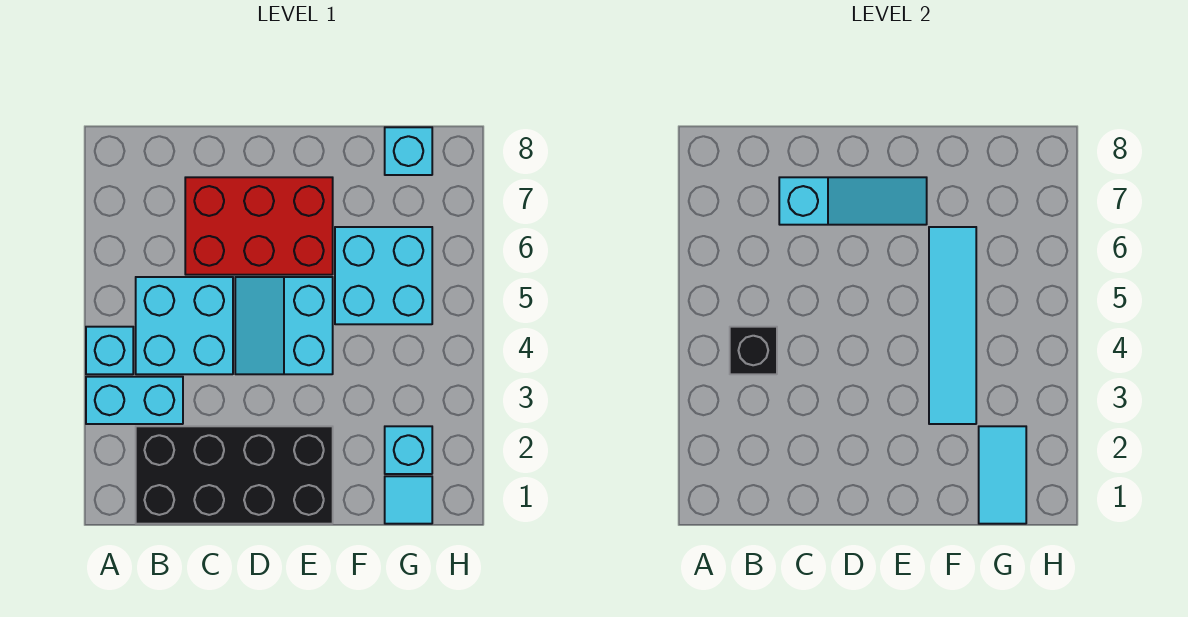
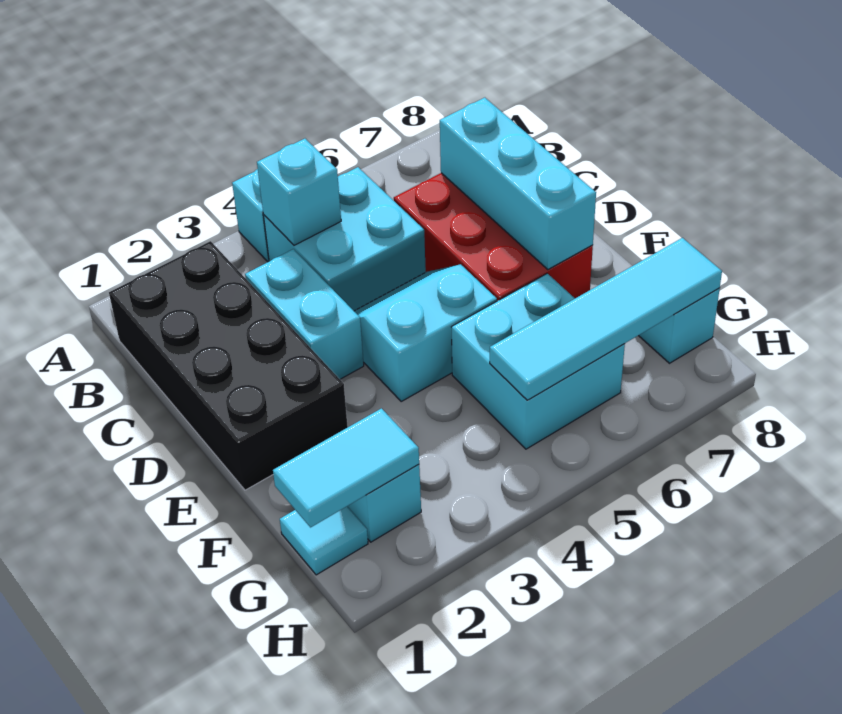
cyan brick A3:B3 level 1 -> cyan brick C3:D3 level 1
black brick B4 level 2 -> cyan brick B4 level 2
cyan slope C7:E7 level 2 top C -> cyan brick C7:E7 level 2
cyan tile F3:F6 level 2 -> cyan tile G5:G8 level 2

